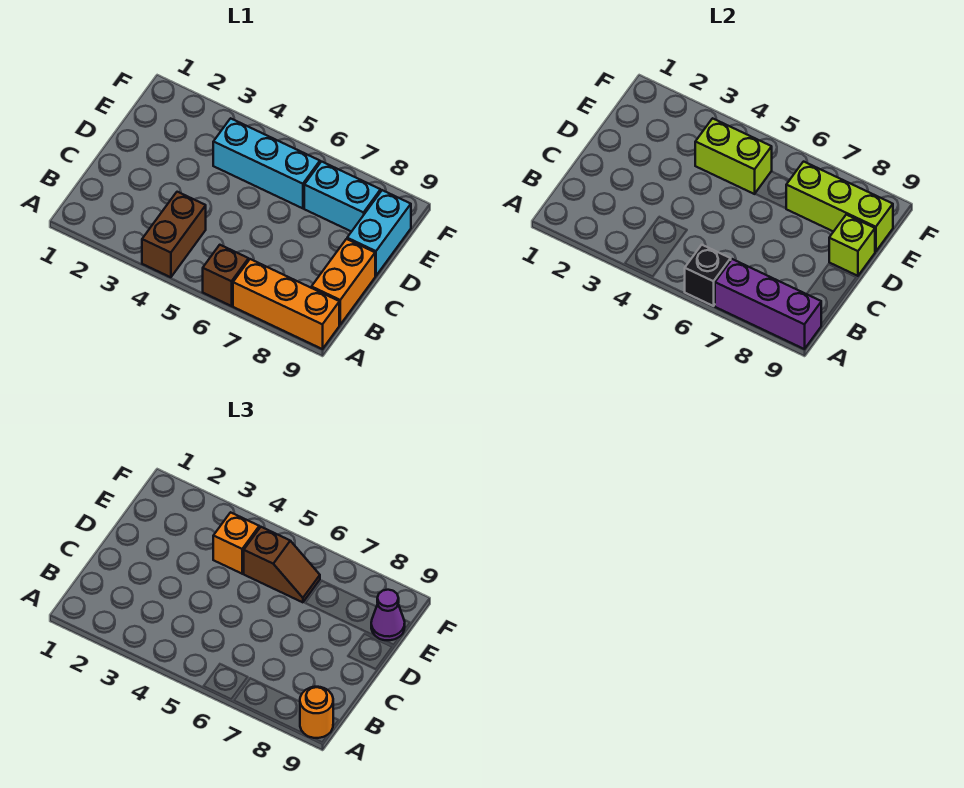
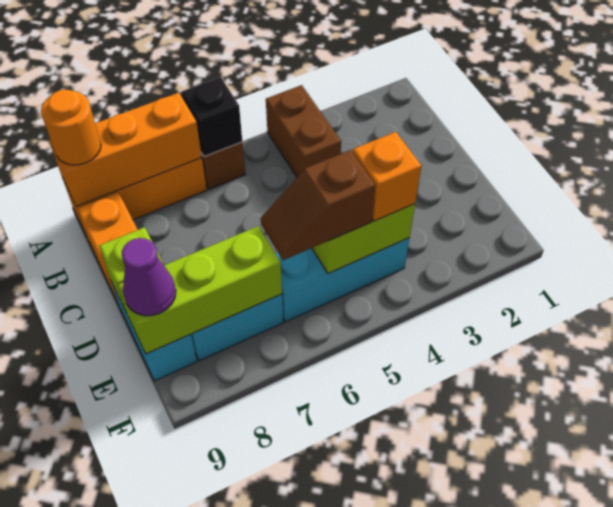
purple brick A7:A9 level 2 -> orange brick A7:A9 level 2

